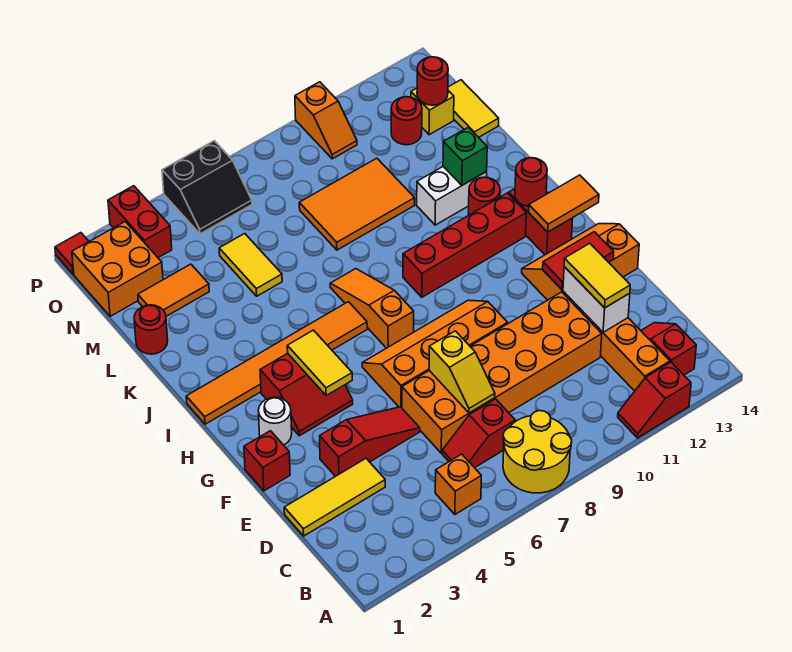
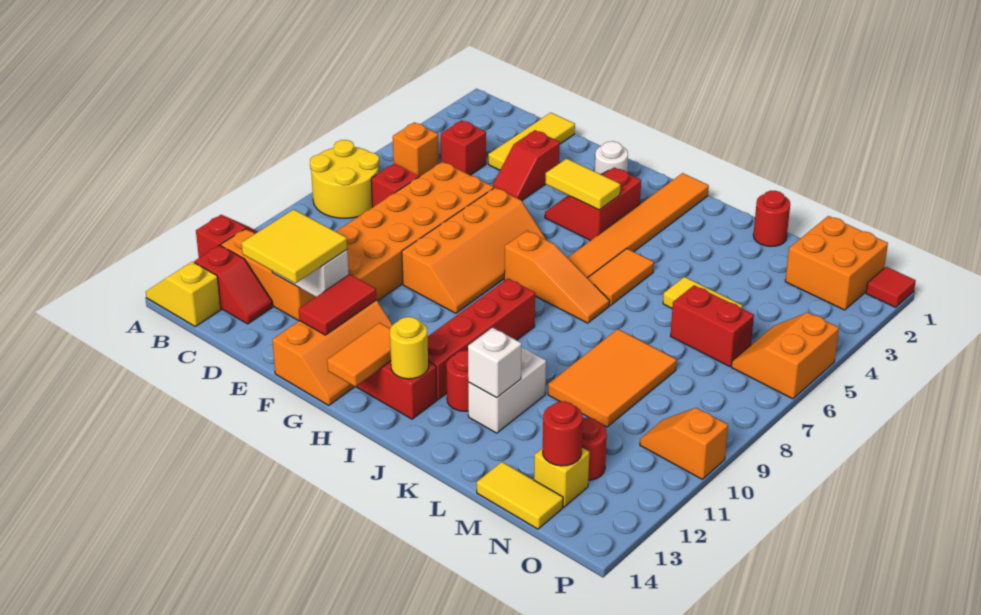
yellow slope D7:E7 level 2 top E -> yellow slope A14:B14 level 1 top B
yellow tile D12:E12 level 3 -> yellow tile D12:E13 level 3
red slope E3:E5 level 1 top 3 -> red slope E3:E4 level 1 top 3
red brick F1 level 1 -> red brick C4 level 1
red round brick I13 level 2 -> yellow round brick I13 level 2
green brick K12 level 2 -> white brick K12 level 2
orange tile M2:M3 level 1 -> orange tile J5:J6 level 1
red brick O3:P3 level 1 -> red brick M6:N6 level 1
black slope O5:P6 level 1 top P -> orange slope O5:P6 level 1 top P

